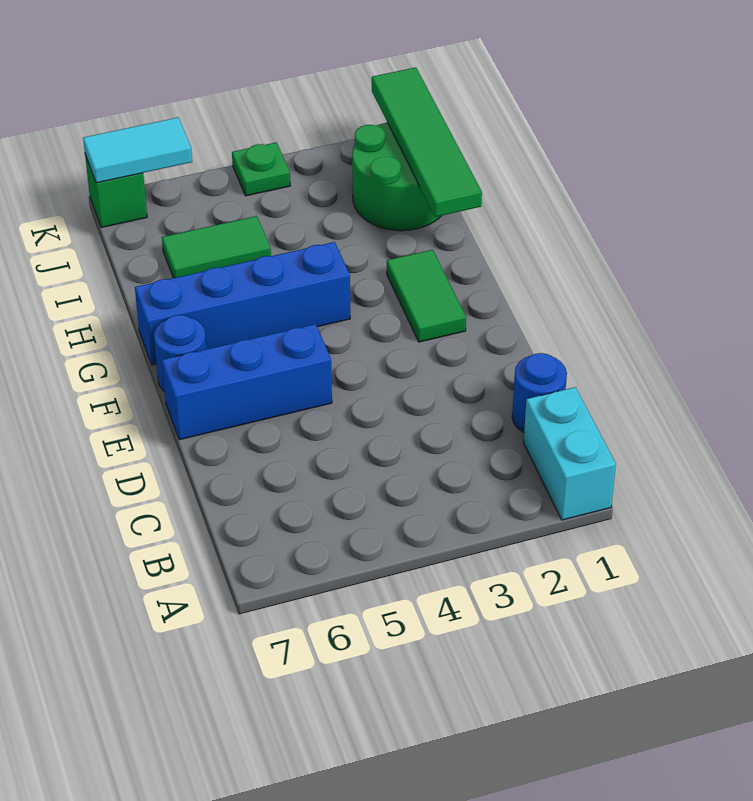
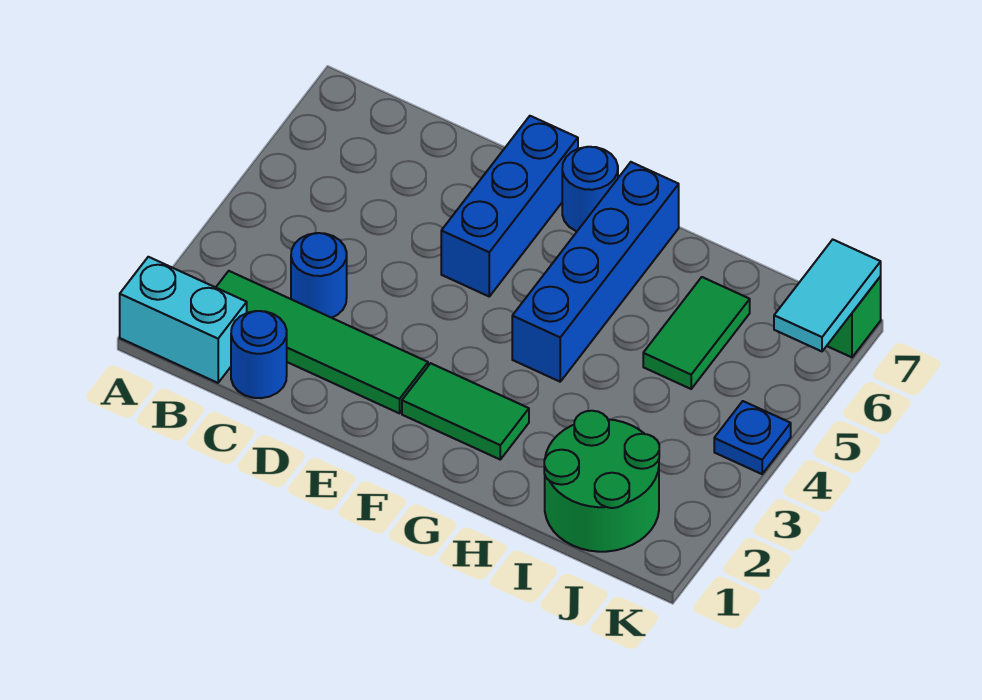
none -> blue round brick C3 level 1
green tile H1:K1 level 2 -> green tile B2:E2 level 1
green plate K4 level 1 -> blue plate K4 level 1

